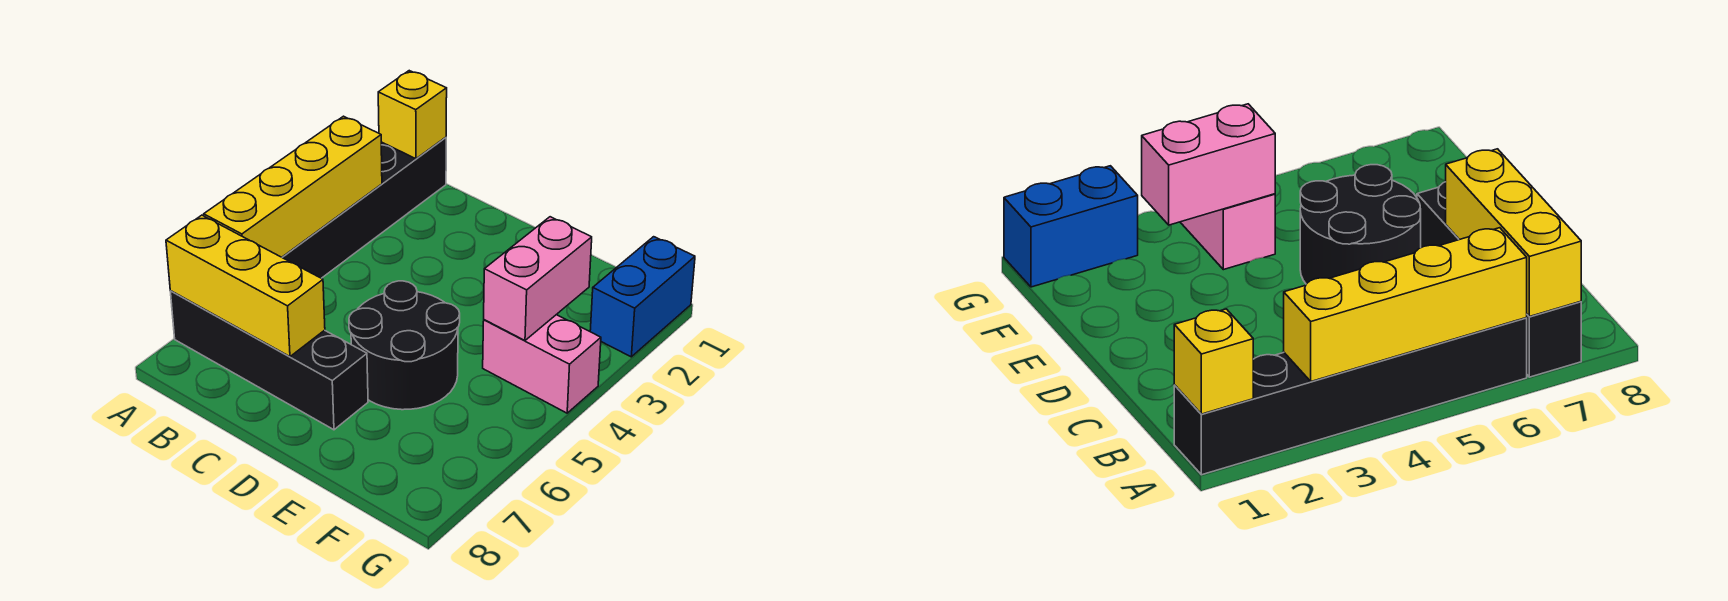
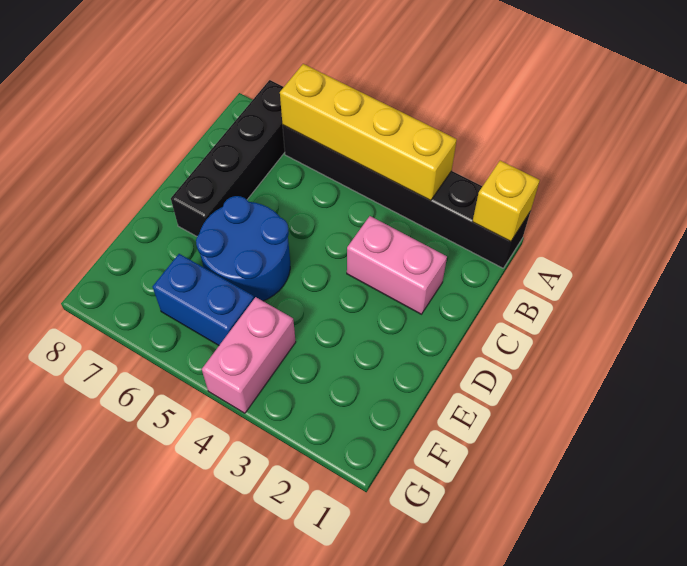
yellow brick A7:C7 level 2 -> none
black round brick D5:E6 level 1 -> blue round brick D5:E6 level 1
pink brick F3:F4 level 2 -> pink brick C2:C3 level 1
blue brick G1:G2 level 1 -> blue brick F5:F6 level 1

